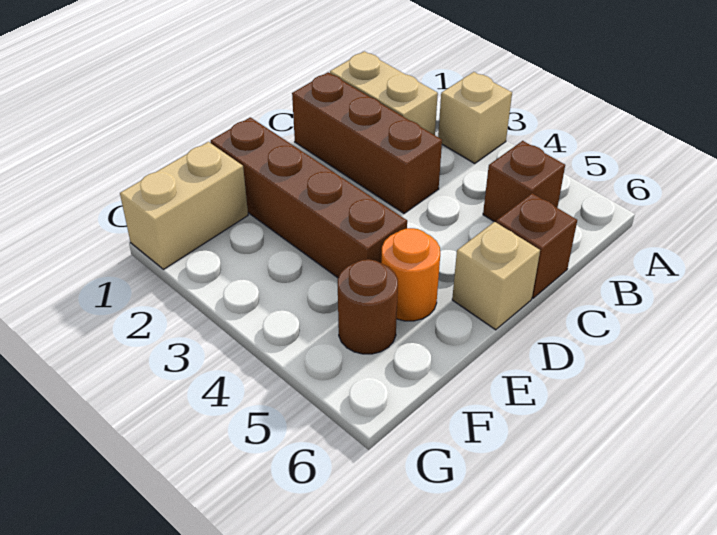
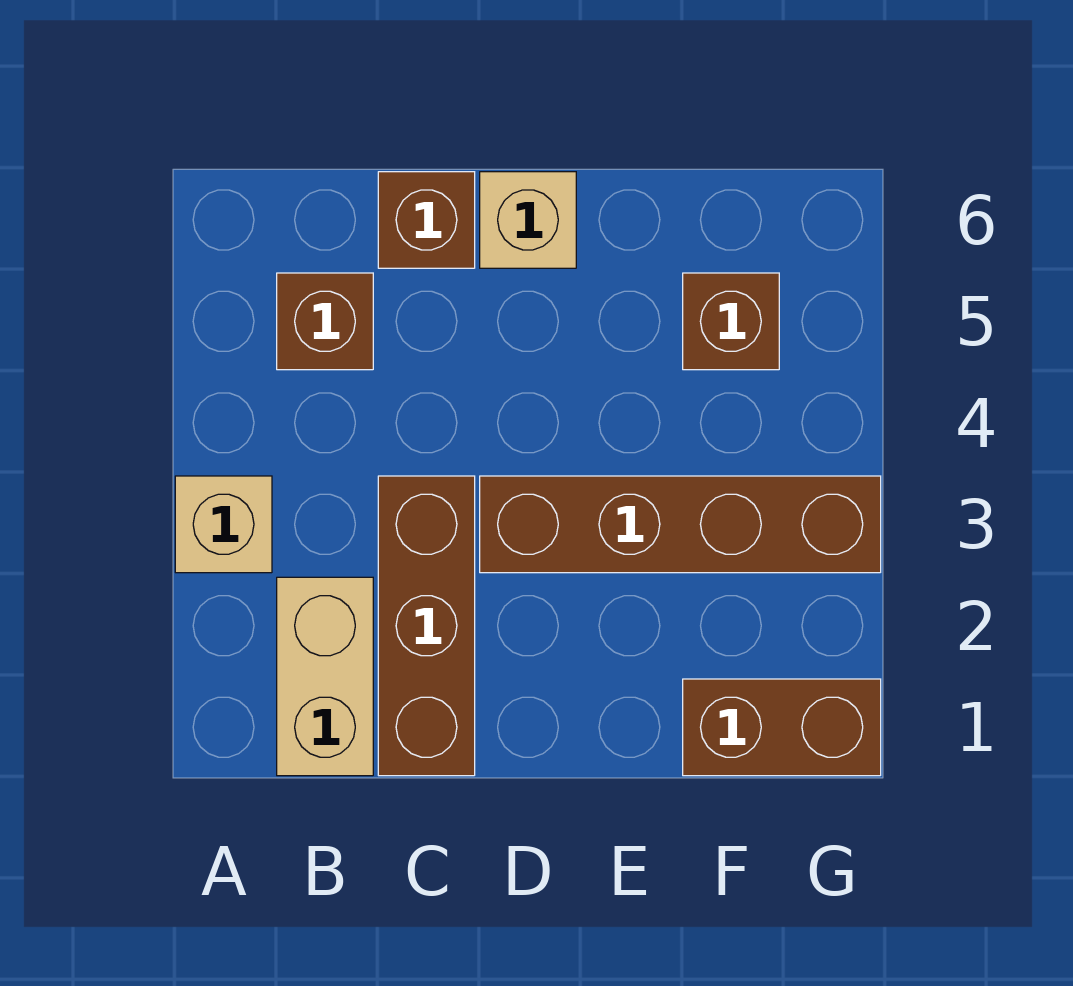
brown brick E1:E4 level 1 -> brown brick D3:G3 level 1
orange round brick E5 level 1 -> none
tan brick F1:G1 level 1 -> brown brick F1:G1 level 1
brown round brick F5 level 1 -> brown brick F5 level 1

